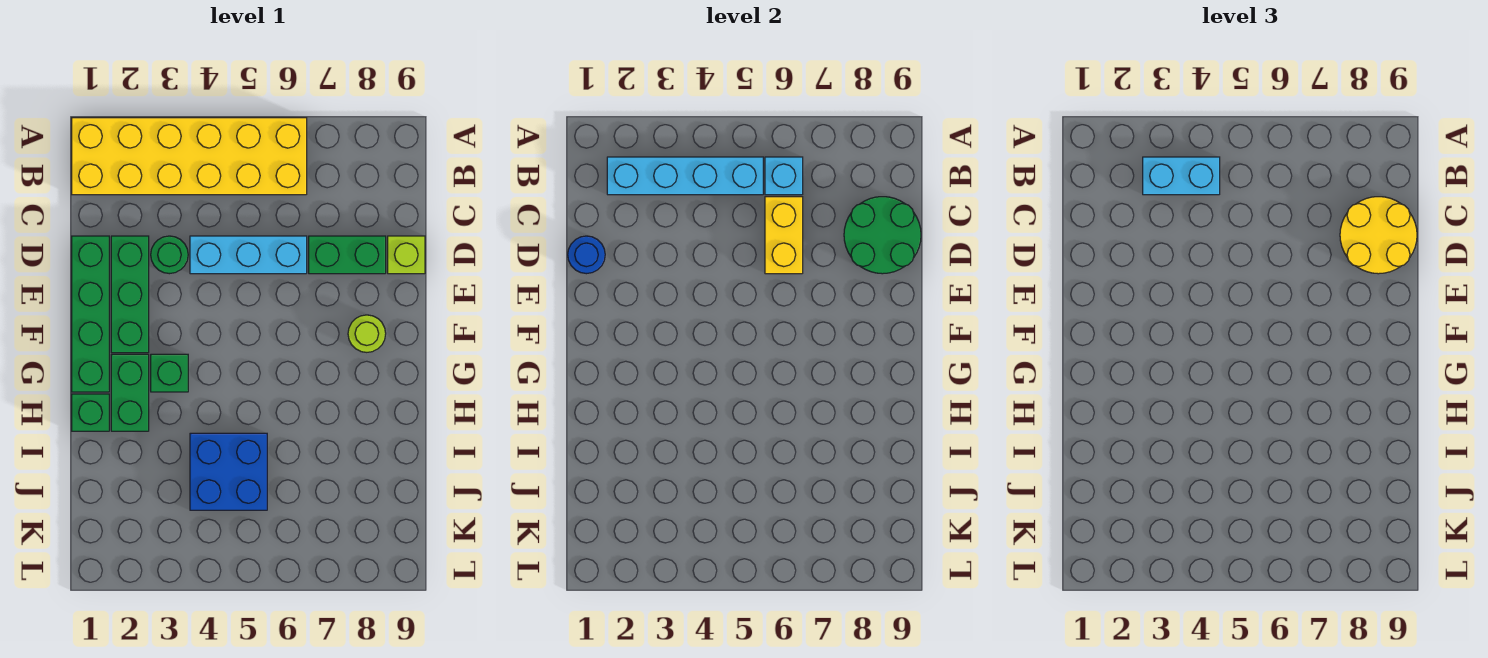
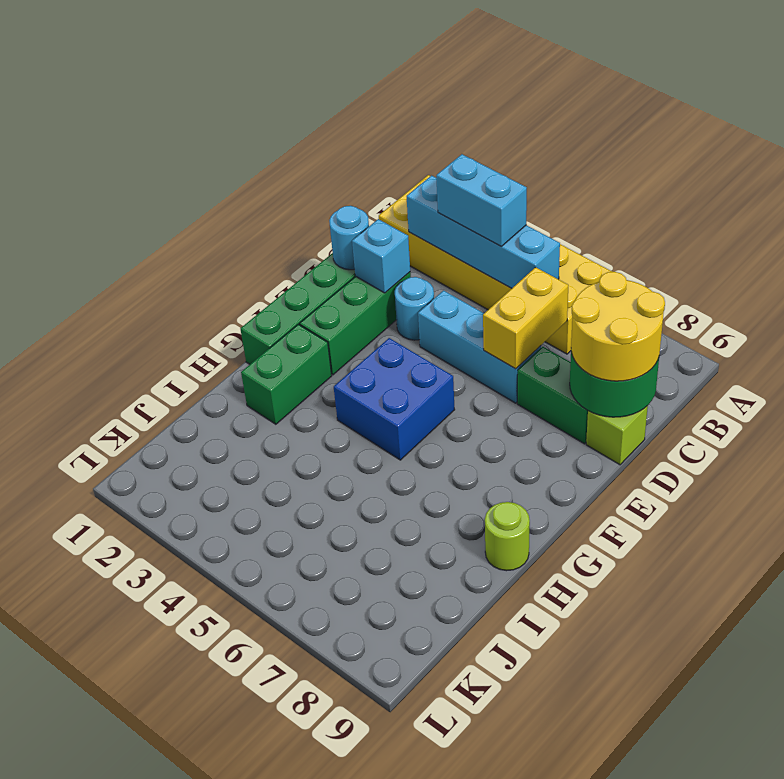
cyan brick B6 level 2 -> cyan brick D2 level 2
blue round brick D1 level 2 -> cyan round brick D1 level 2
green round brick D3 level 1 -> cyan round brick D3 level 1
lime round brick F8 level 1 -> lime round brick H9 level 1
green brick G3 level 1 -> none
green brick H1 level 1 -> none
blue brick I4:J5 level 1 -> blue brick F4:G5 level 1

